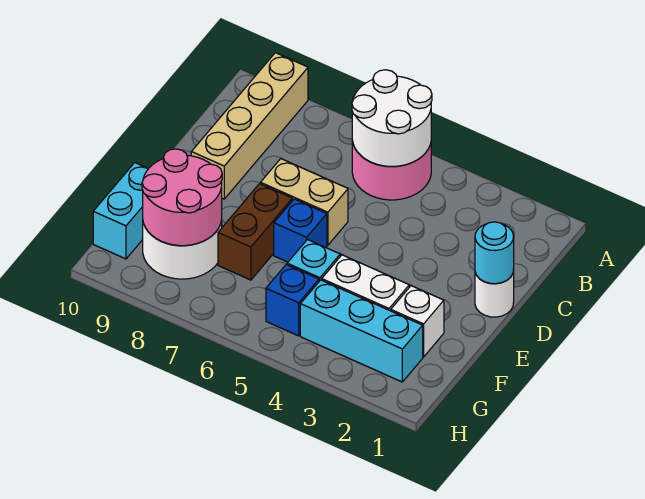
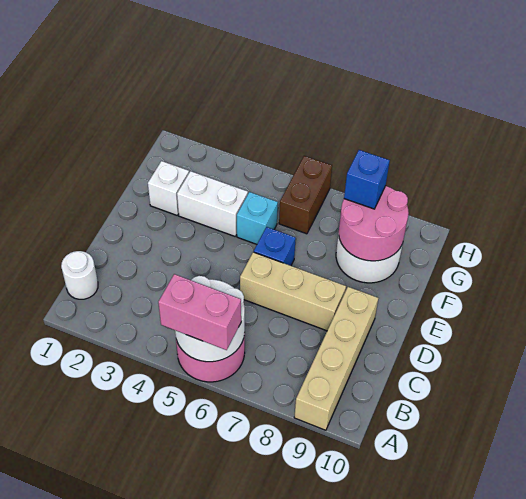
none -> pink brick A5:A6 level 3
white round brick D1 level 1 -> white round brick B1 level 1
cyan round brick D1 level 2 -> none
tan brick D6:D7 level 1 -> tan brick D6:D8 level 1
brown brick E7:F7 level 1 -> brown brick G6:H6 level 1
cyan brick F10:G10 level 1 -> none
cyan brick G2:G4 level 1 -> none
blue brick G5 level 1 -> blue brick G8 level 3

